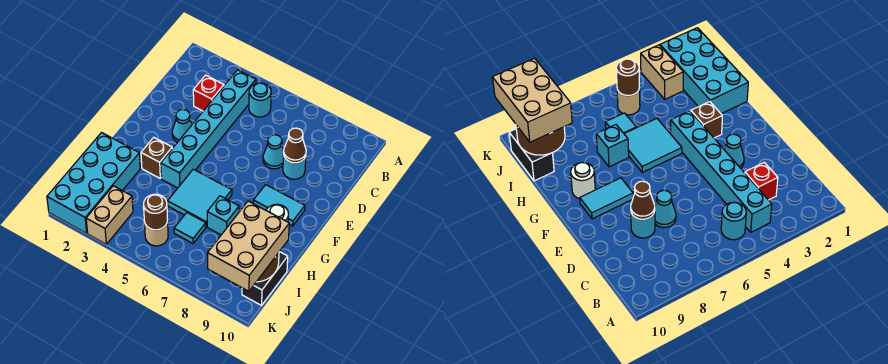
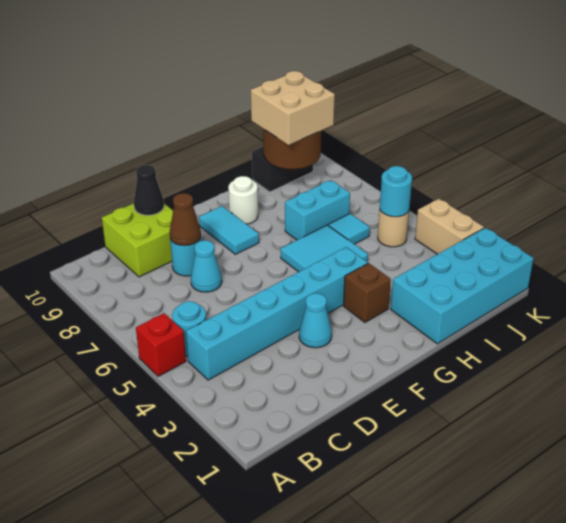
red brick C3 level 1 -> red brick A5 level 1
none -> lime brick C9:D10 level 1
none -> black cone D10 level 2
cyan brick H7 level 1 -> cyan brick H7:I7 level 1
tan brick I9:K10 level 3 -> tan brick I9:J10 level 3
tan brick J3:K3 level 1 -> tan brick K3:K4 level 1
brown round brick J5 level 2 -> cyan round brick J5 level 2

